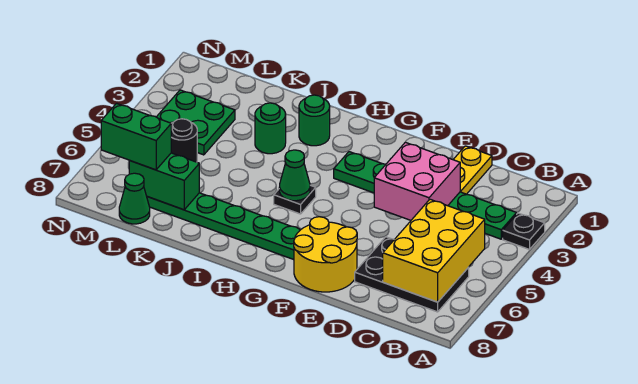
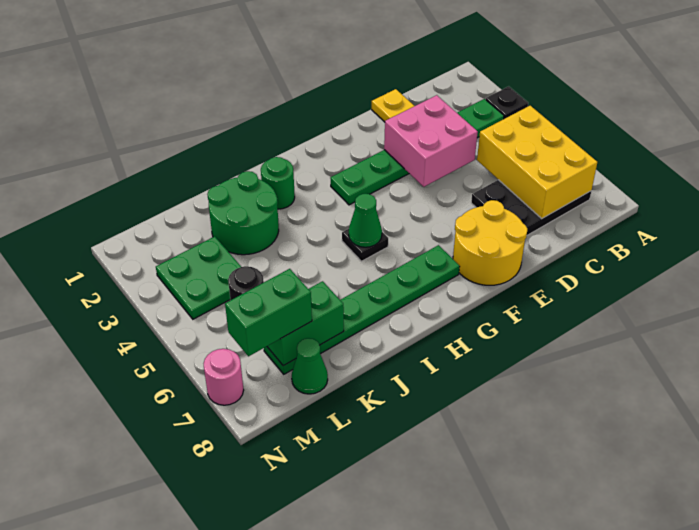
green round brick J3 level 1 -> green round brick J2:K3 level 1
none -> pink round brick N7 level 1

